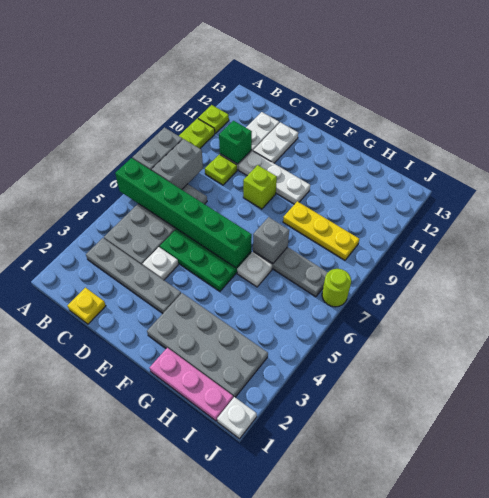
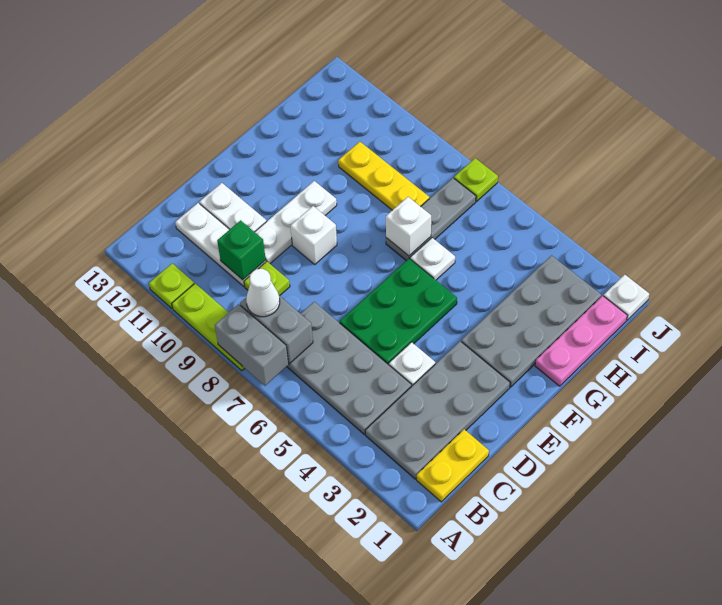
green brick A6:F6 level 2 -> none
grey plate B3:E3 level 1 -> grey plate B2:E3 level 1
none -> white cone B8 level 3
yellow plate C1 level 1 -> yellow plate B1:C1 level 1
lime brick E9 level 1 -> white brick E9 level 1
grey brick G7 level 2 -> white brick G7 level 2
yellow plate G9:I9 level 1 -> yellow plate H8:H10 level 1
lime round brick J7 level 1 -> lime plate J7 level 1

